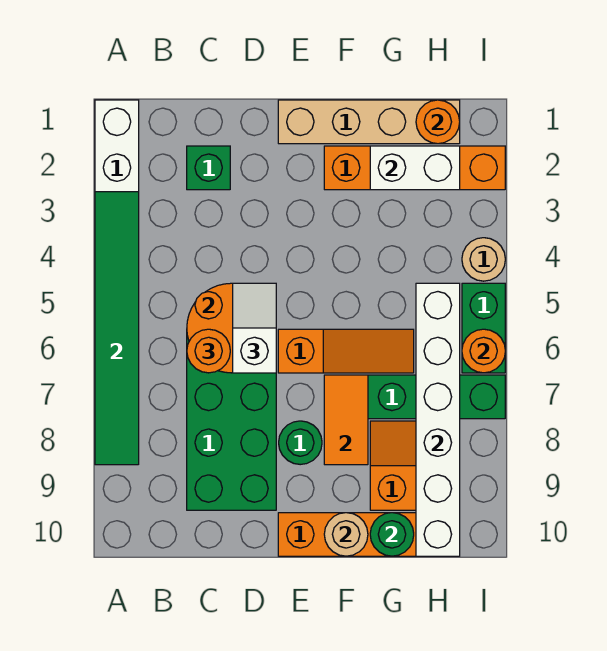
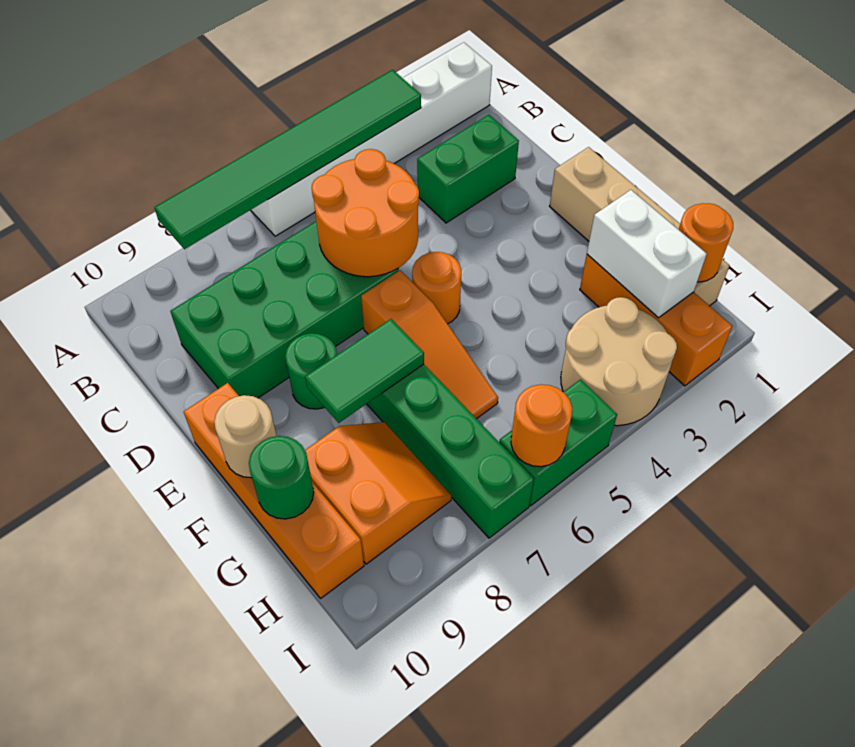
green brick C2 level 1 -> green brick C2:C3 level 1
orange round brick C6 level 3 -> orange round brick E5 level 1
white slope D5:D6 level 3 top 6 -> none
orange brick F2:I2 level 1 -> orange brick G2:I2 level 1
orange tile F7:F8 level 2 -> green tile F7:F8 level 2
white brick H5:H10 level 2 -> none
tan round brick I4 level 1 -> tan round brick H3:I4 level 1

